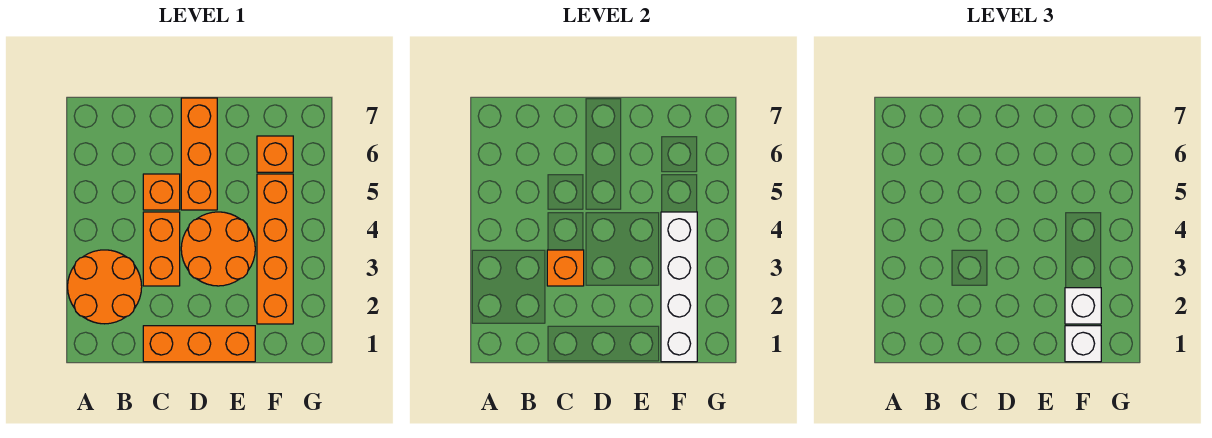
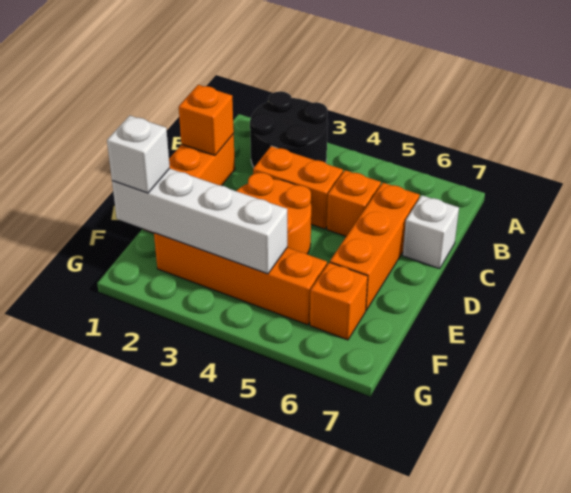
orange round brick A2:B3 level 1 -> black round brick A2:B3 level 1
orange brick C3 level 2 -> orange brick C1 level 2
orange brick D5:D7 level 1 -> orange brick C6:E6 level 1
white brick F2 level 3 -> white brick C7 level 1

